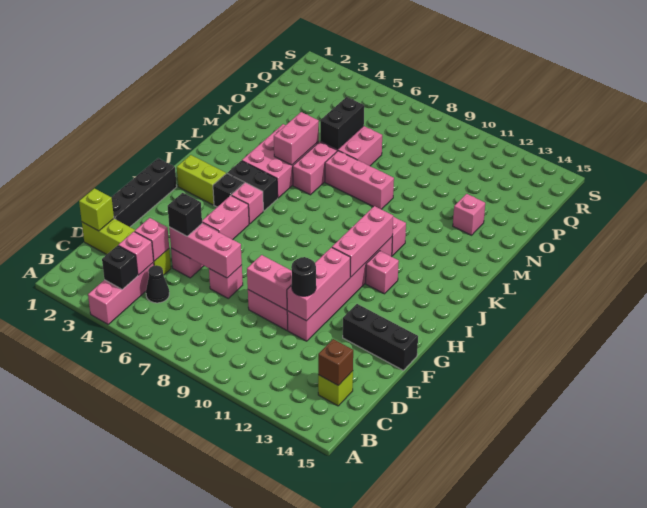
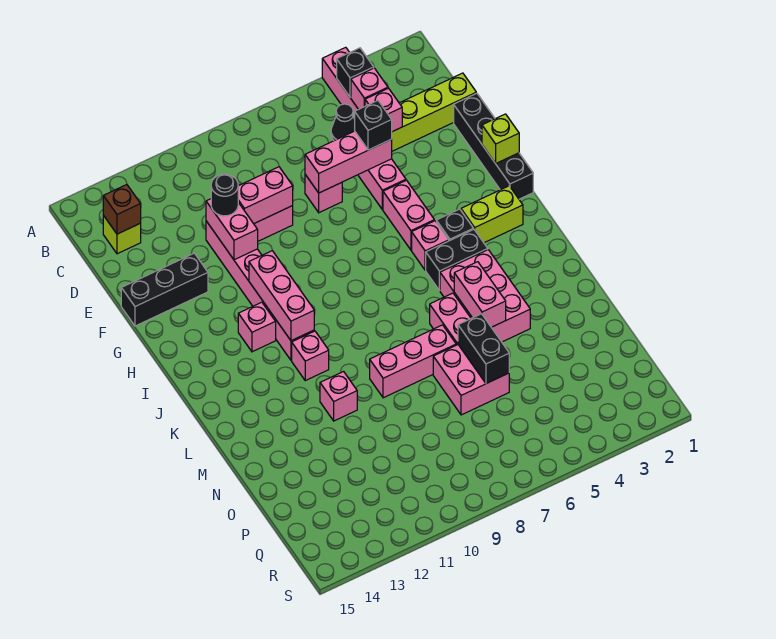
lime brick D1 level 2 -> lime brick G1 level 2
pink brick E11:G11 level 2 -> pink brick E11:F11 level 2
pink brick N13 level 1 -> pink brick M11 level 1

